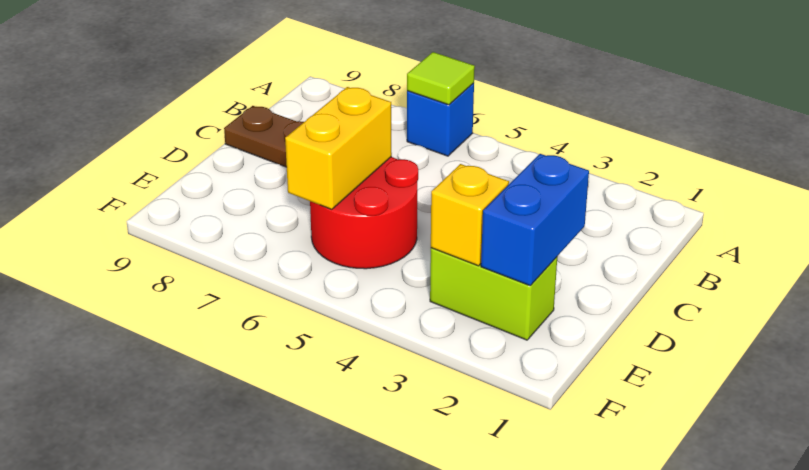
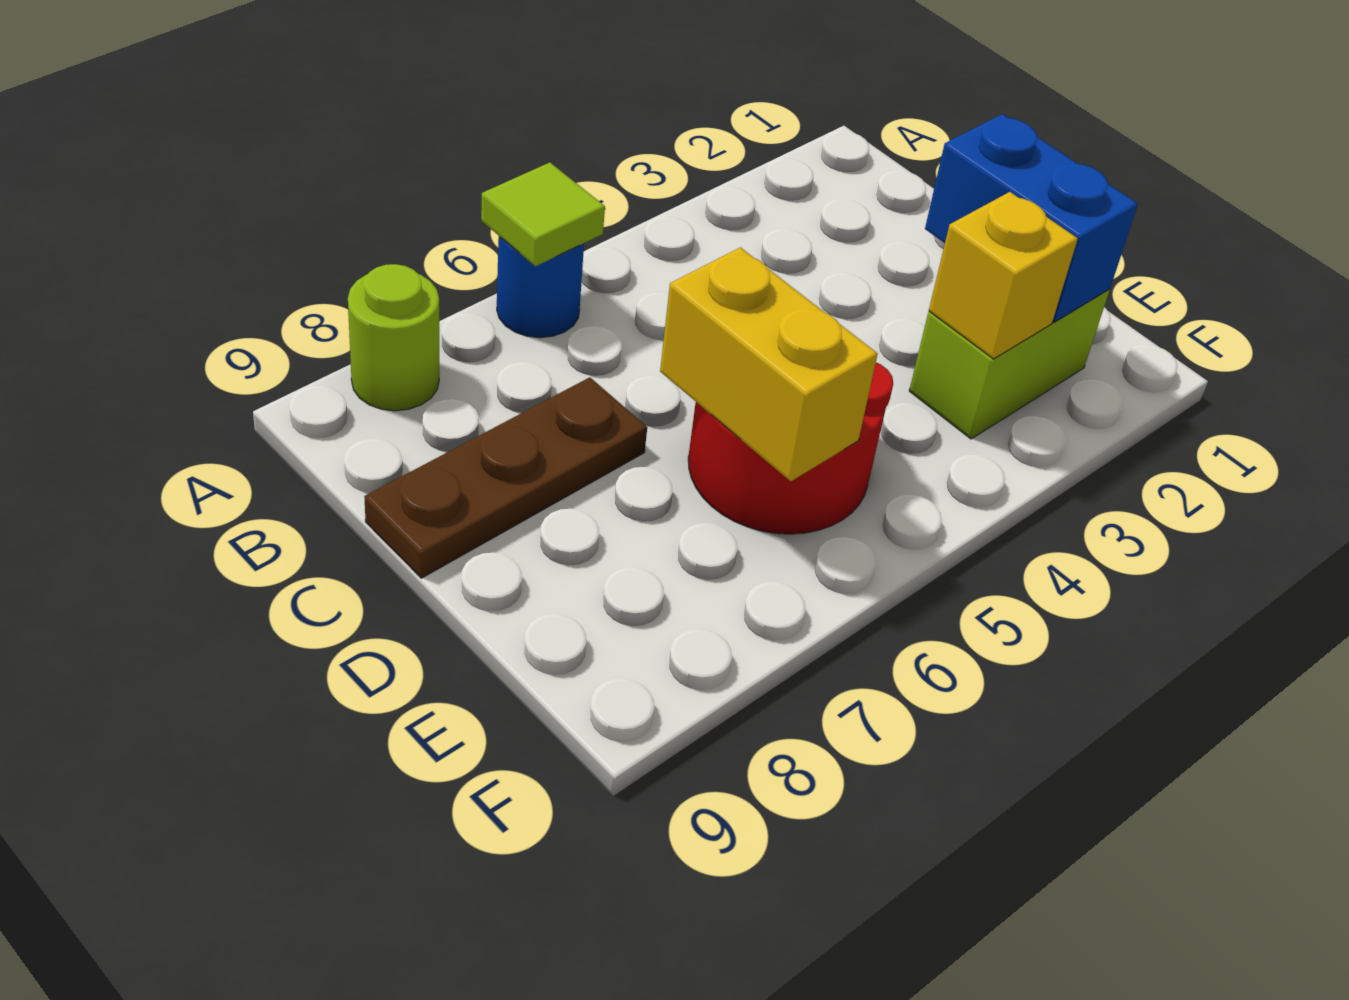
blue brick A6 level 1 -> blue round brick A6 level 1
none -> lime round brick A8 level 1

